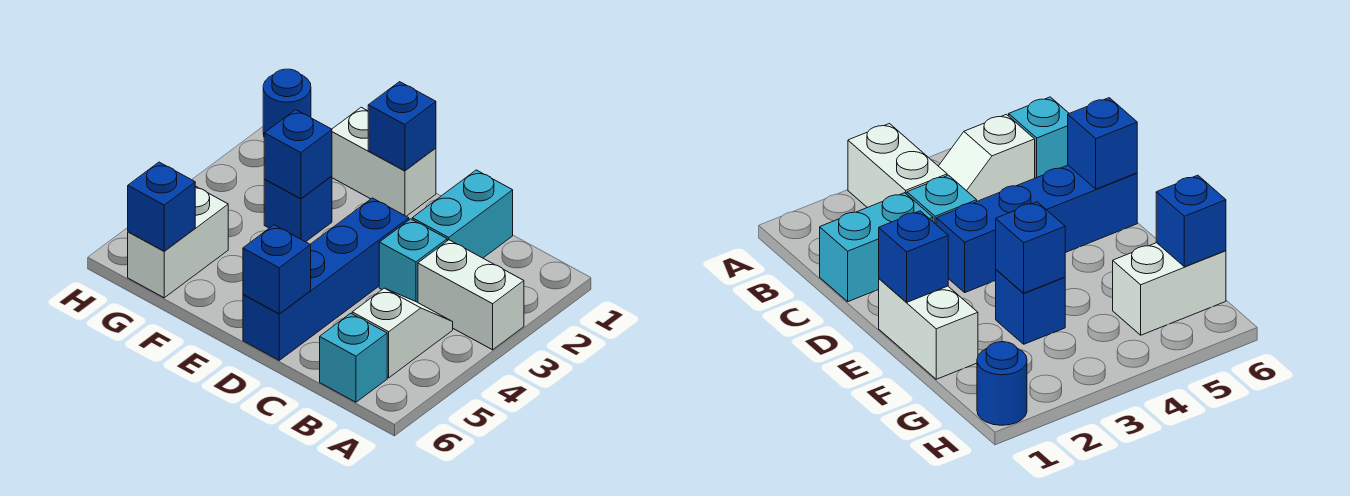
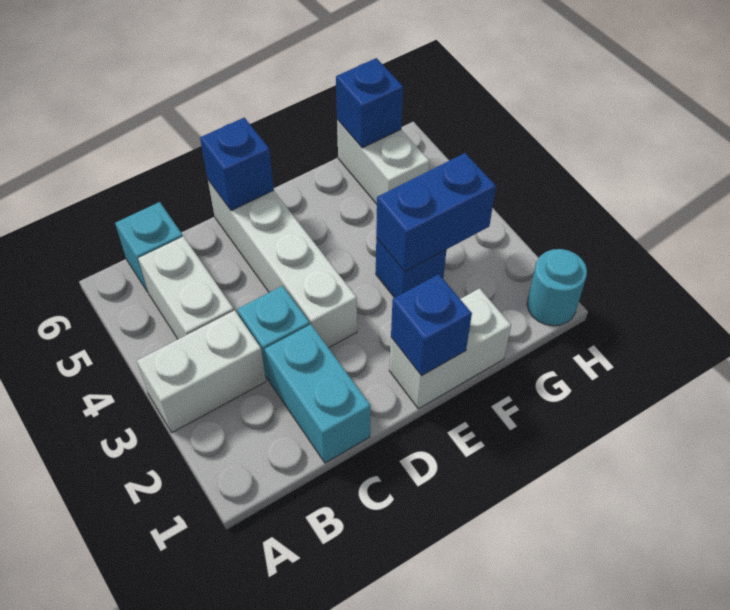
white slope B4:B5 level 1 top 5 -> white brick B4:B5 level 1
blue brick D3:D6 level 1 -> white brick D3:D6 level 1
blue brick F3 level 2 -> blue brick F3:G3 level 2
blue round brick H1 level 1 -> cyan round brick H1 level 1

